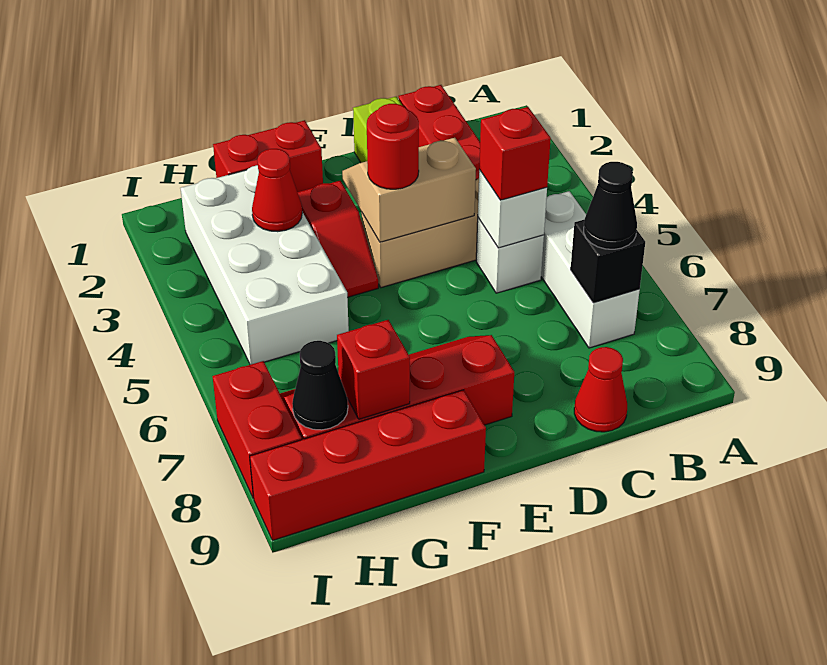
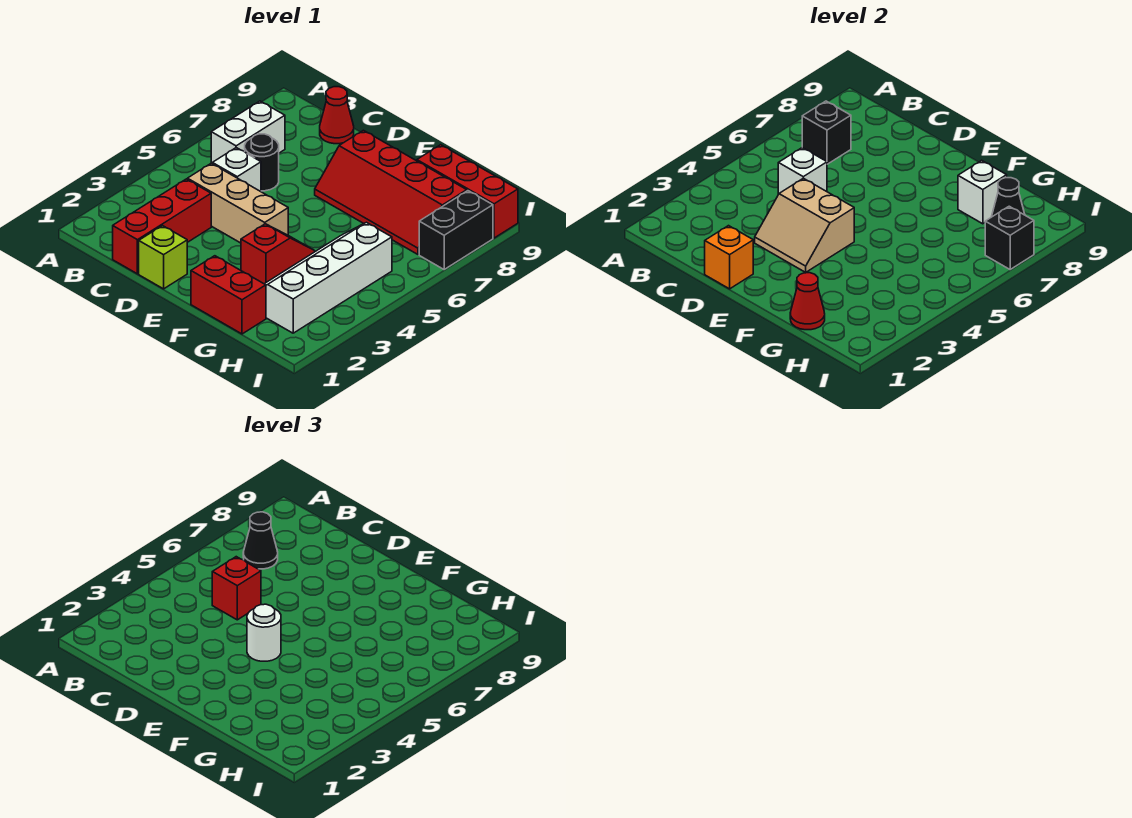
white brick B5:B7 level 1 -> white brick B6:B7 level 1
none -> black round brick C6 level 1
none -> orange brick D1 level 2
red round brick E4 level 3 -> white round brick E4 level 3
red brick F9:I9 level 1 -> red brick G9:I9 level 1
white brick G2:H5 level 1 -> white slope G2:H5 level 1 top H
red cone G3 level 2 -> red cone G1 level 2
red brick G8 level 2 -> white brick G8 level 2
red brick I7:I8 level 1 -> black brick I7:I8 level 1
none -> black brick I7 level 2

